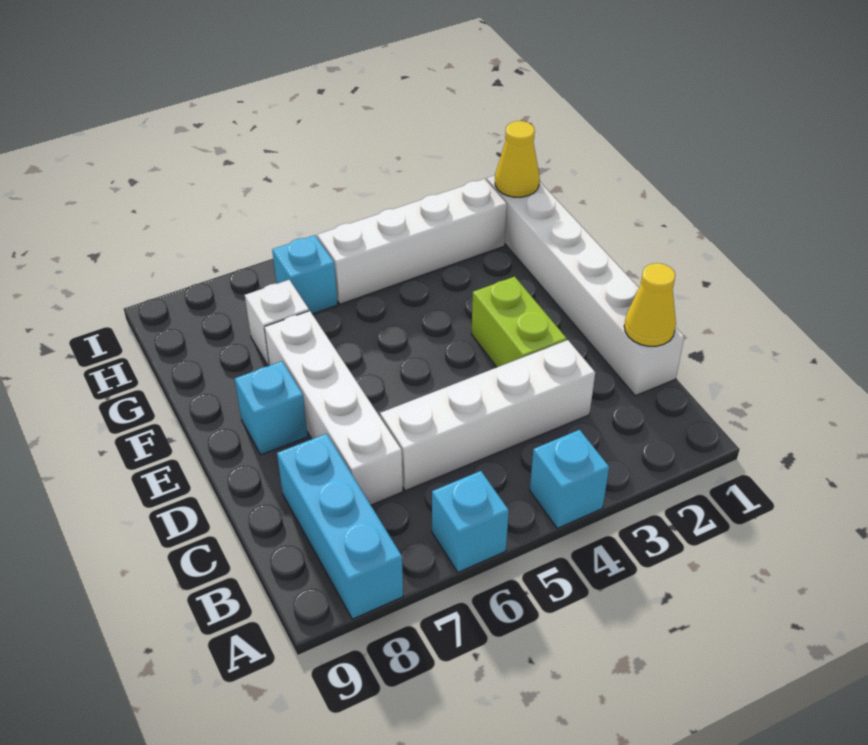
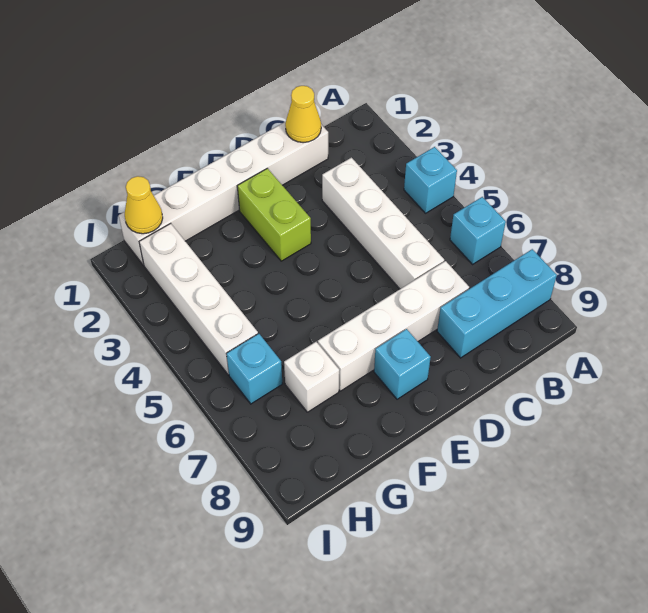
lime brick D3:E3 level 1 -> lime brick E2:E3 level 1

